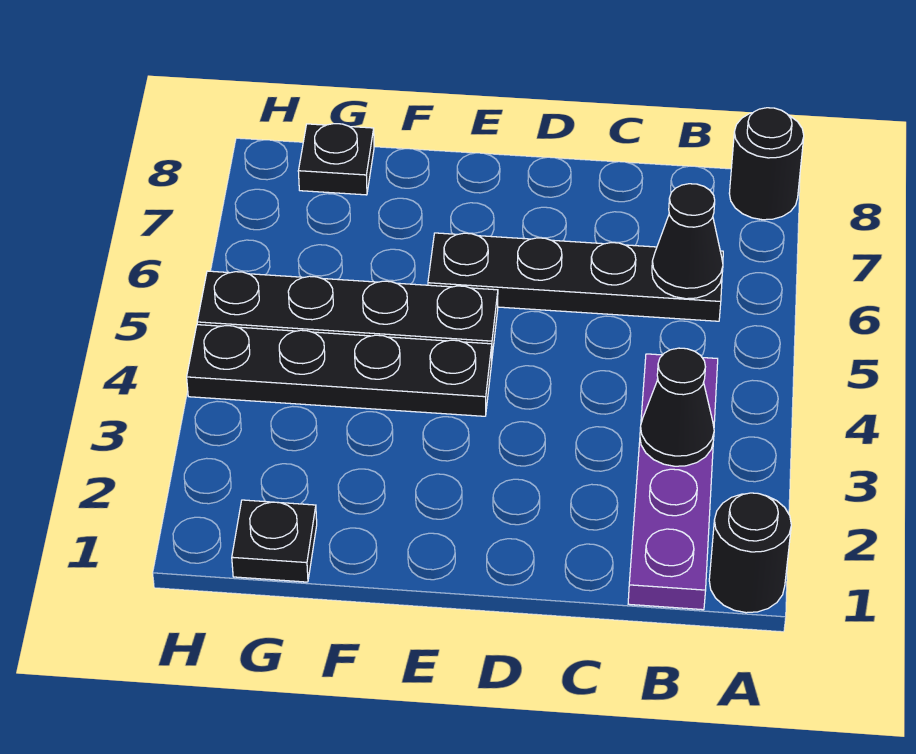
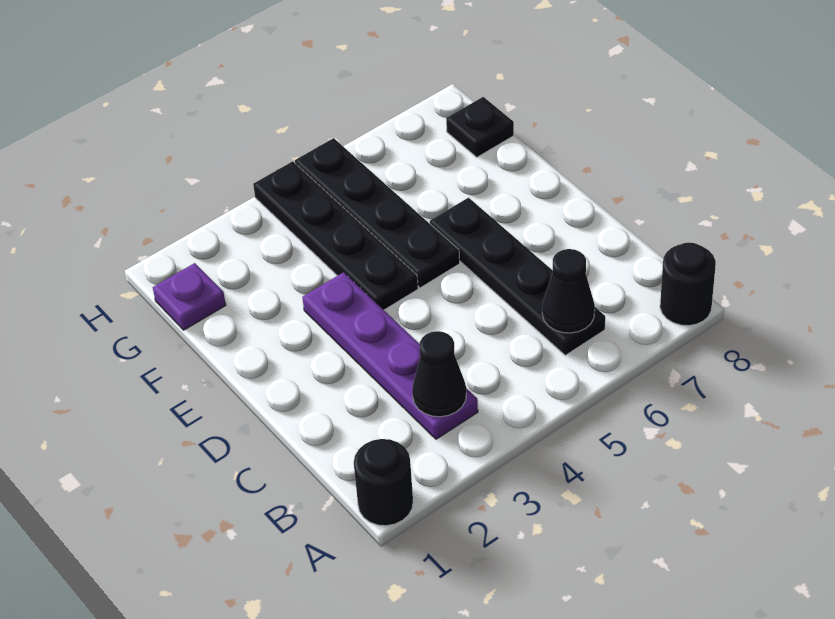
purple plate B1:B4 level 1 -> purple plate B3:E3 level 1
black plate G1 level 1 -> purple plate G1 level 1

